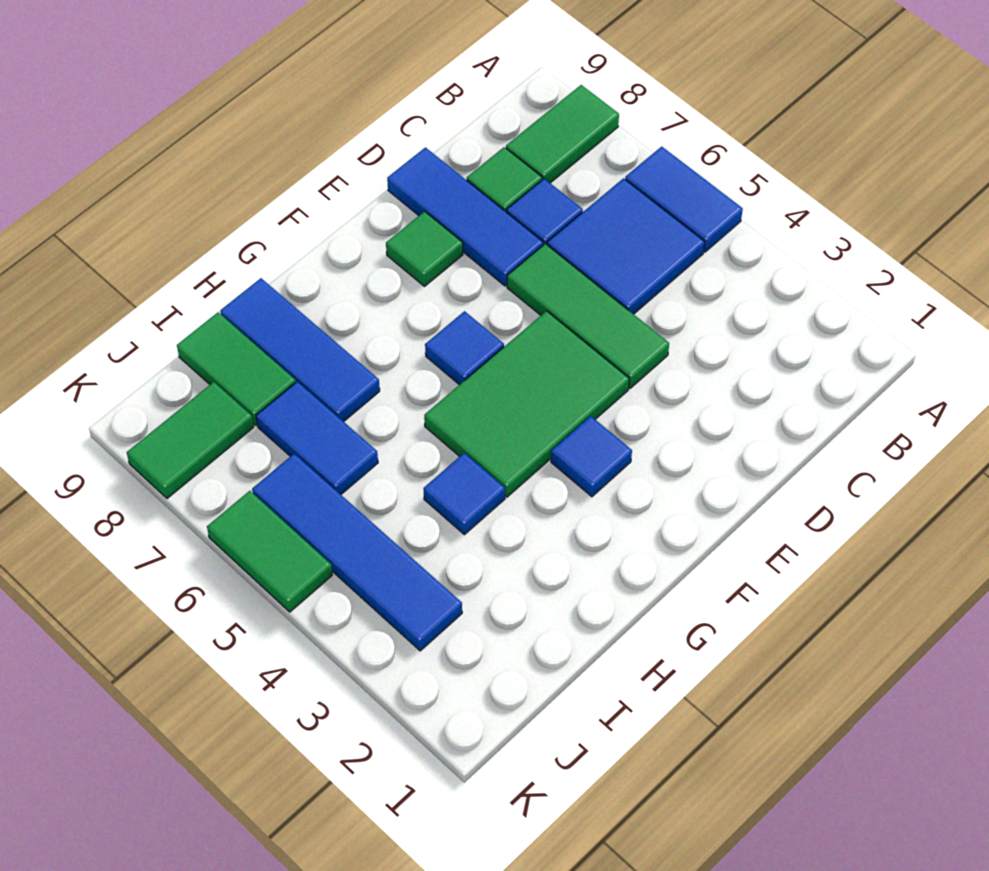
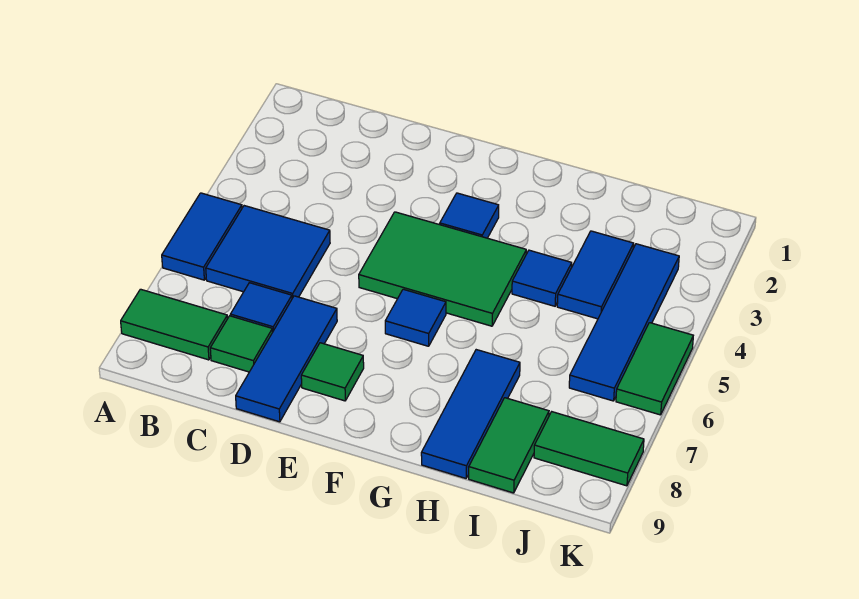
green tile D4:D6 level 1 -> none
blue tile I6:I7 level 1 -> blue tile I3:I4 level 1

